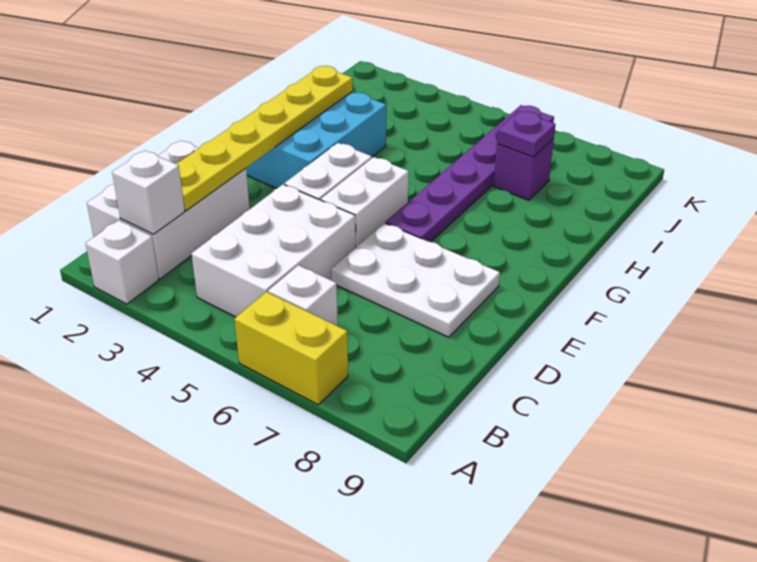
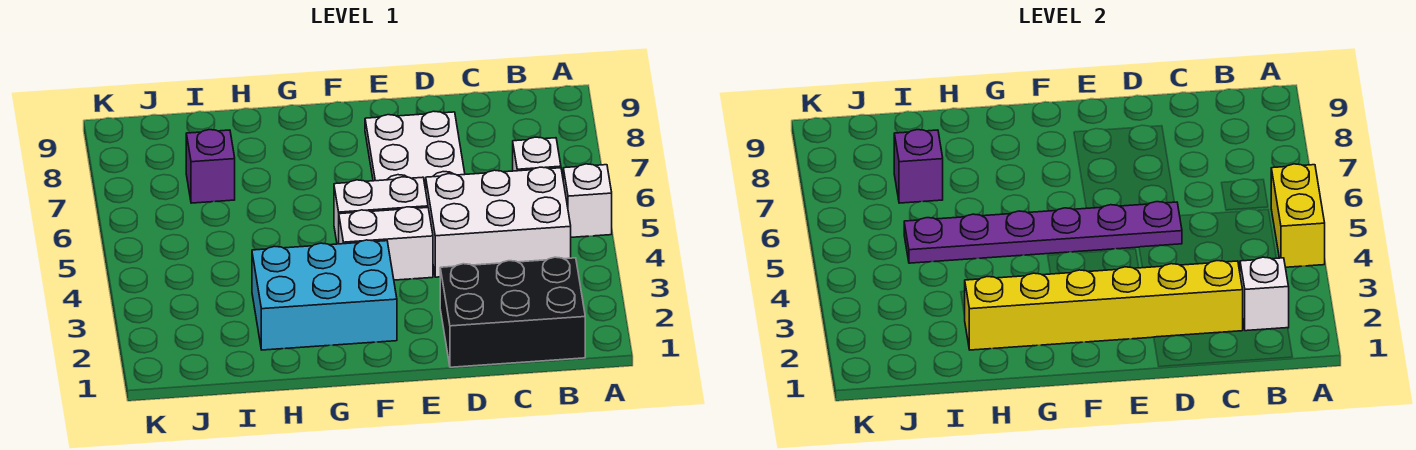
white brick A2 level 1 -> white brick A5 level 1
yellow brick A6:A7 level 1 -> yellow brick A4:A5 level 2
white brick B1:D2 level 1 -> black brick B1:D2 level 1
yellow plate C2:H2 level 2 -> yellow brick C2:H2 level 2
purple plate F6:K6 level 1 -> purple plate D5:I5 level 2
purple plate I7 level 2 -> purple brick I7 level 2

